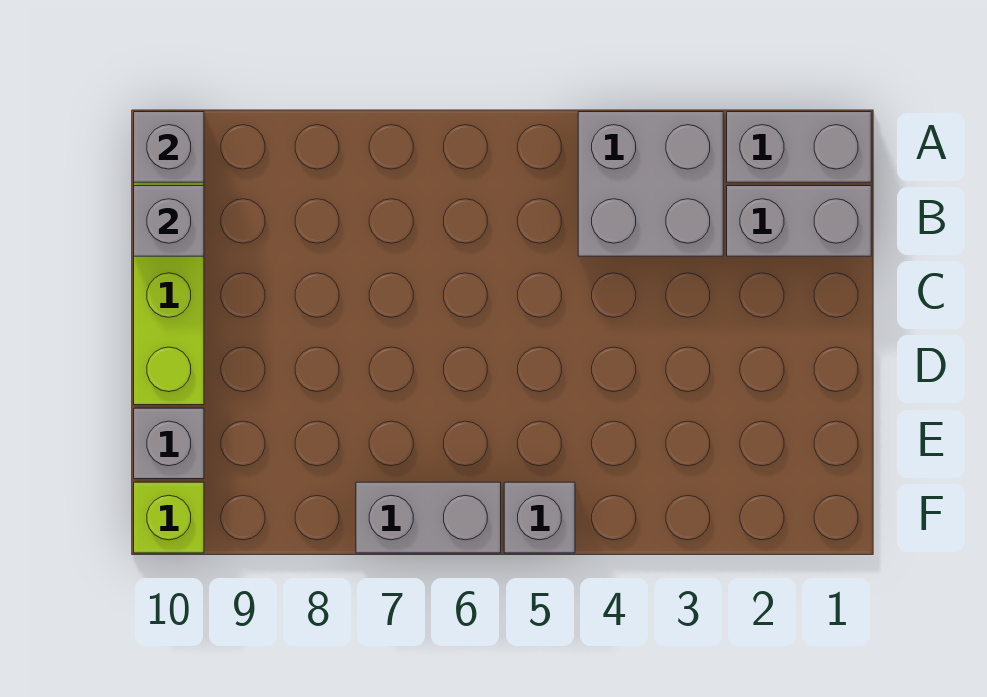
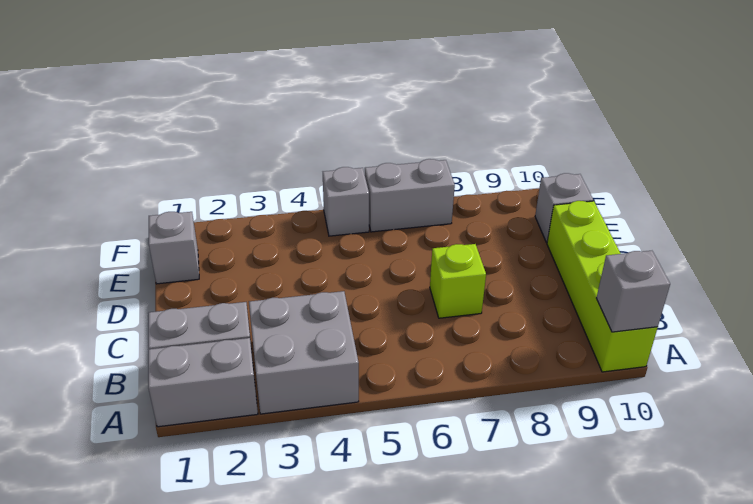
grey brick B10 level 2 -> grey brick E1 level 1
lime brick F10 level 1 -> lime brick C7 level 1

